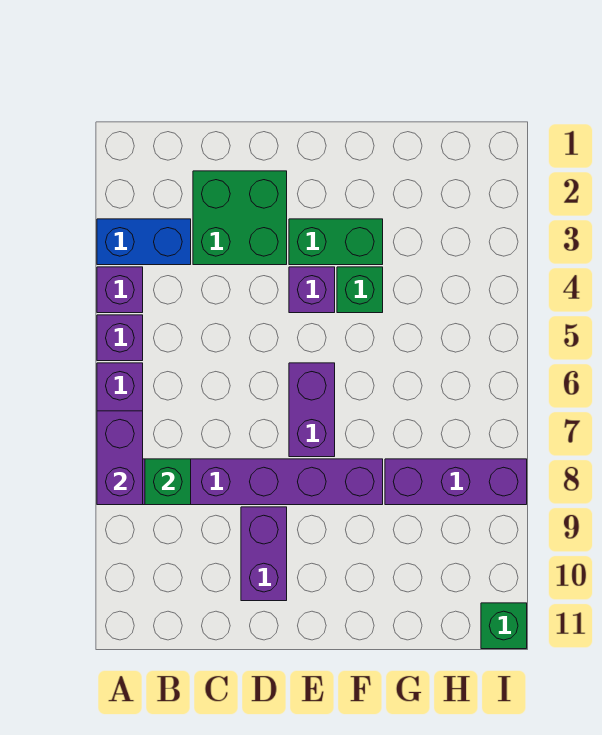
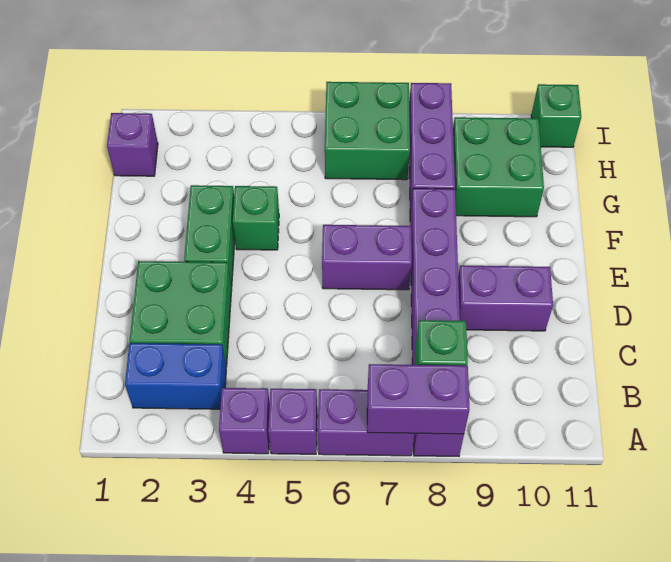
blue brick A3:B3 level 1 -> blue brick B2:B3 level 1
purple brick E4 level 1 -> purple brick H1 level 1
none -> green brick G9:H10 level 1
none -> green brick H6:I7 level 1

